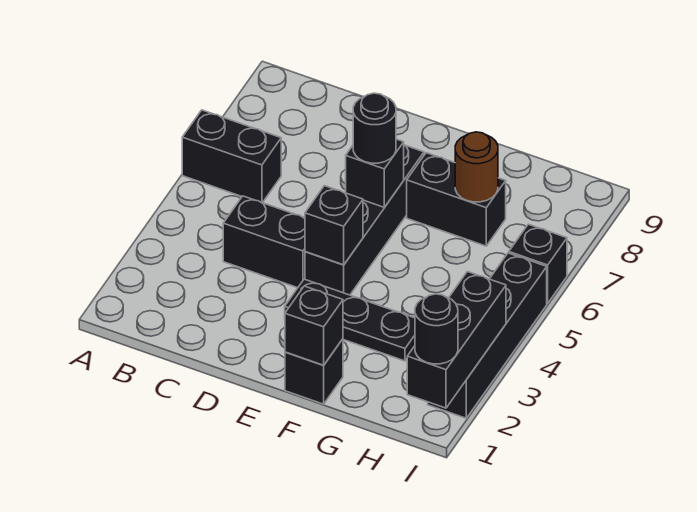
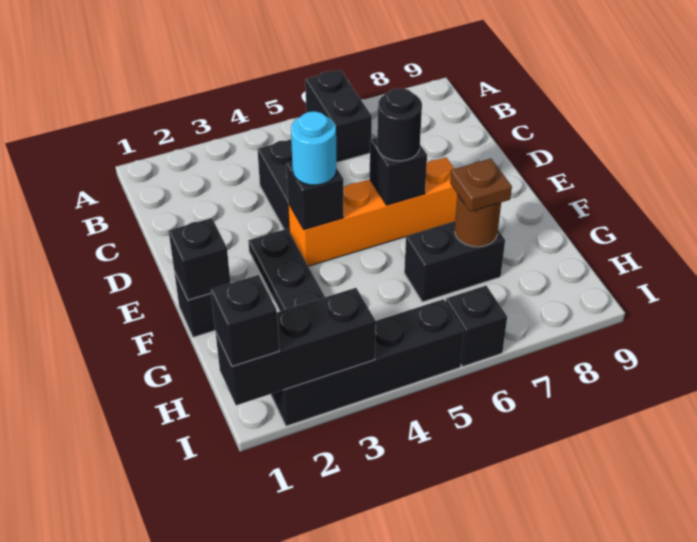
black brick E4:E7 level 1 -> orange brick E4:E7 level 1
none -> cyan round brick E4 level 3
black brick F7:G7 level 1 -> black brick G6:G7 level 1
none -> brown plate G7 level 3
black round brick I1 level 3 -> black brick I1 level 3

